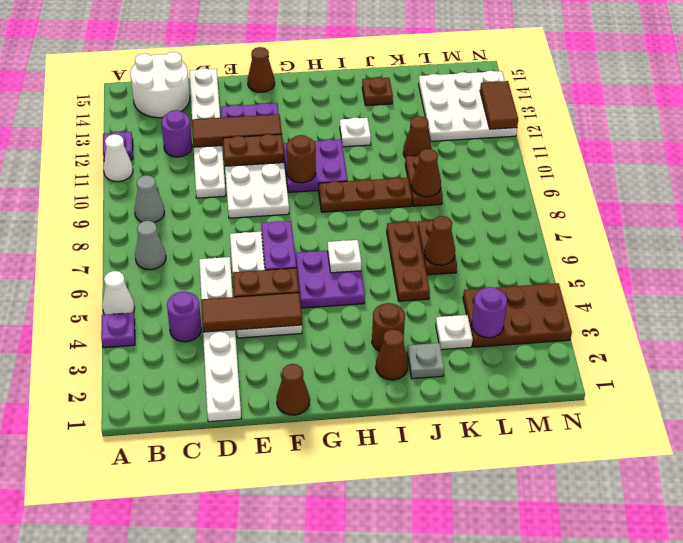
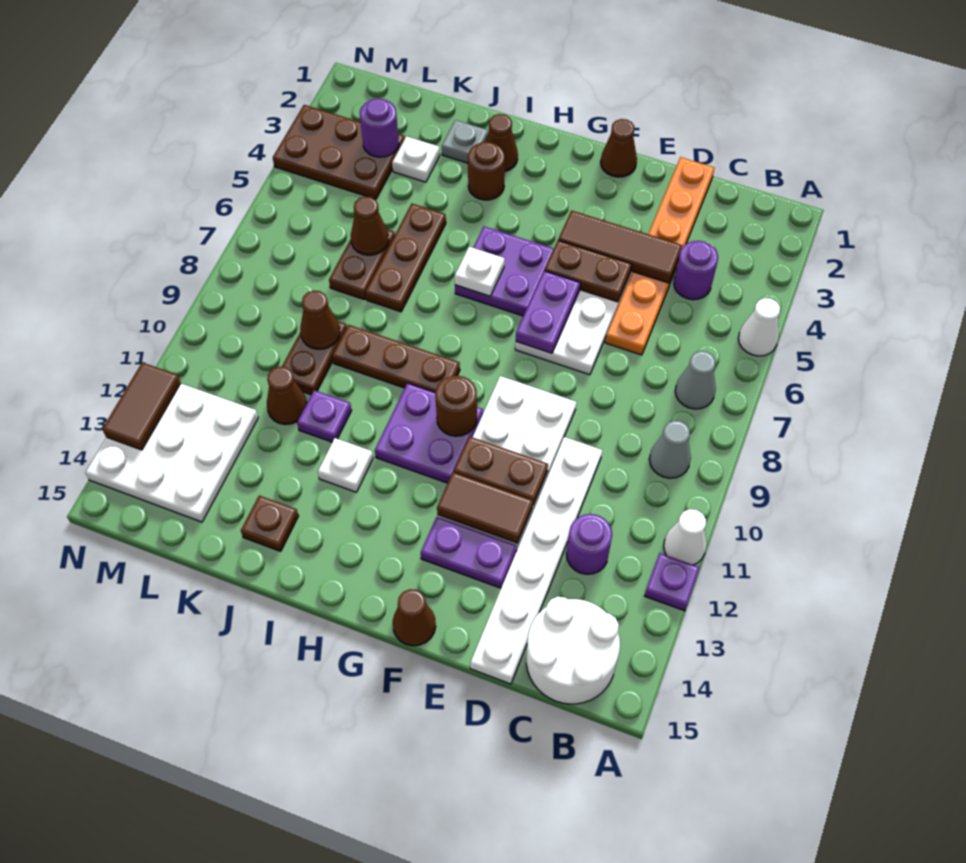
purple plate A4 level 1 -> purple plate J11 level 1
white plate D1:D6 level 1 -> orange plate D1:D6 level 1
brown tile D12:F12 level 2 -> brown tile E12:F12 level 2

